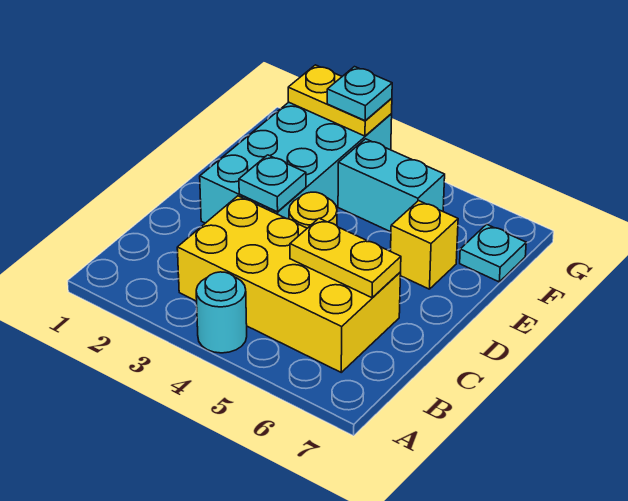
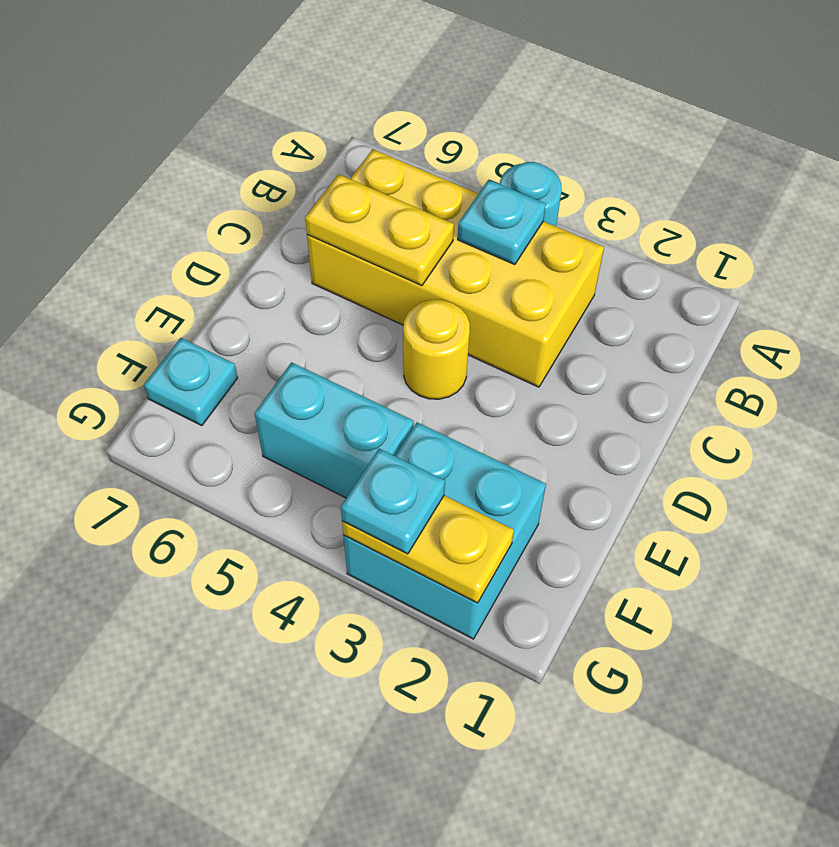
cyan brick D2:G3 level 1 -> cyan brick F2:G3 level 1
cyan plate D3 level 2 -> cyan plate B4 level 2
yellow brick E6 level 1 -> none

